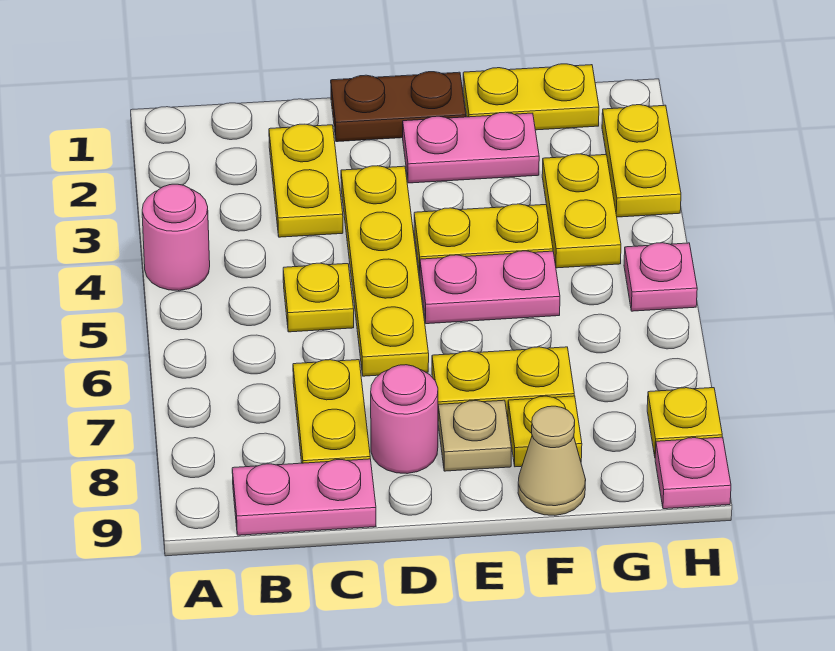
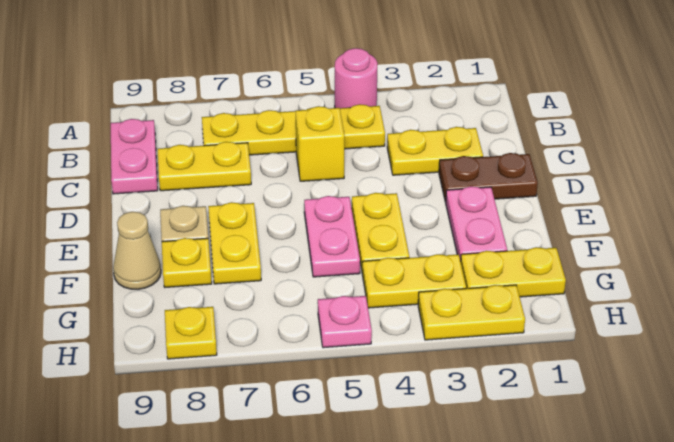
yellow plate C5 level 1 -> yellow brick C5 level 1
brown plate D1:E1 level 1 -> brown plate D1:D2 level 1
yellow plate D3:D6 level 1 -> yellow plate B4:B7 level 1
pink round brick D8 level 1 -> none
yellow plate F1:G1 level 1 -> yellow plate G1:G2 level 1
pink plate H9 level 1 -> none

